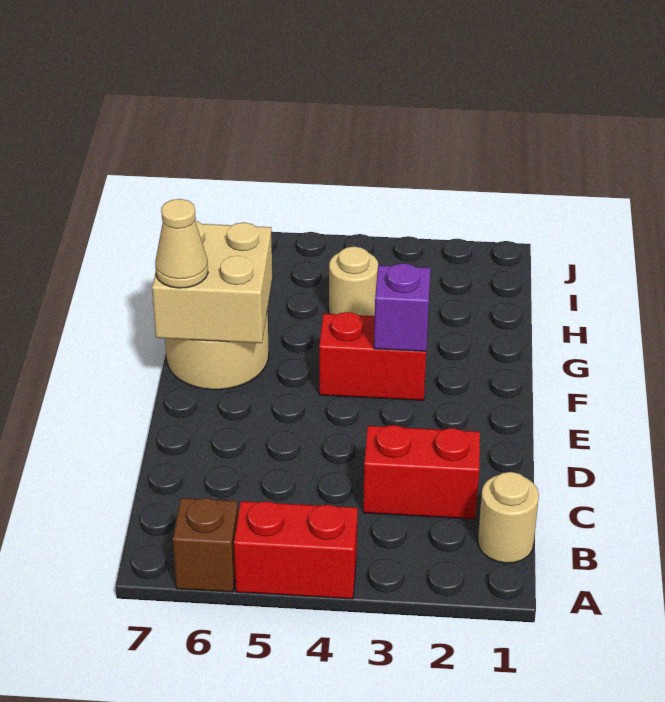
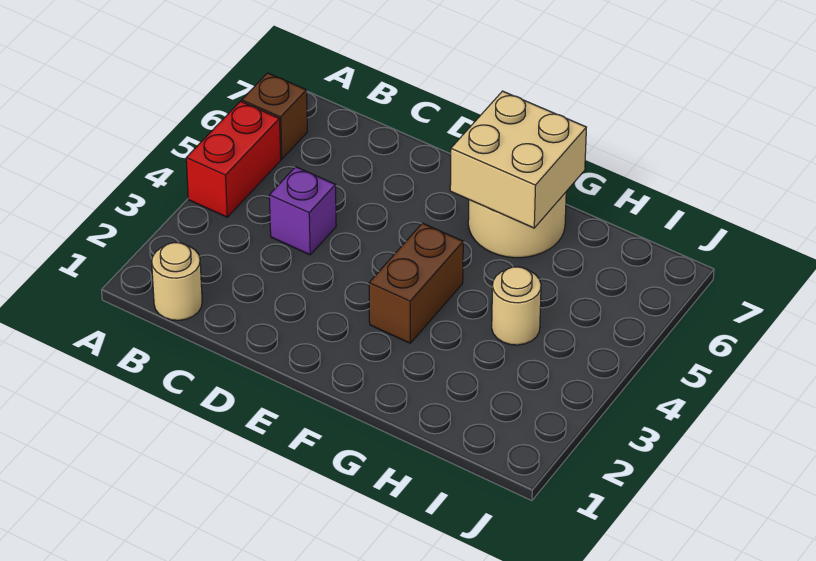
red brick C2:C3 level 1 -> none
red brick F3:F4 level 1 -> brown brick F3:F4 level 1
purple brick F3 level 2 -> purple brick C4 level 1
tan cone F7 level 3 -> none

